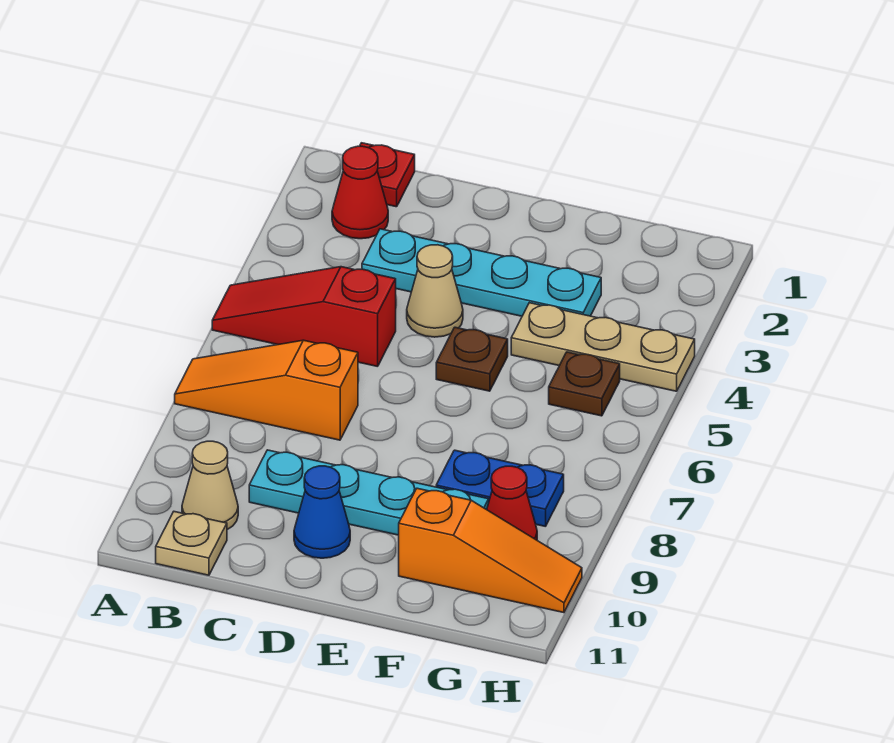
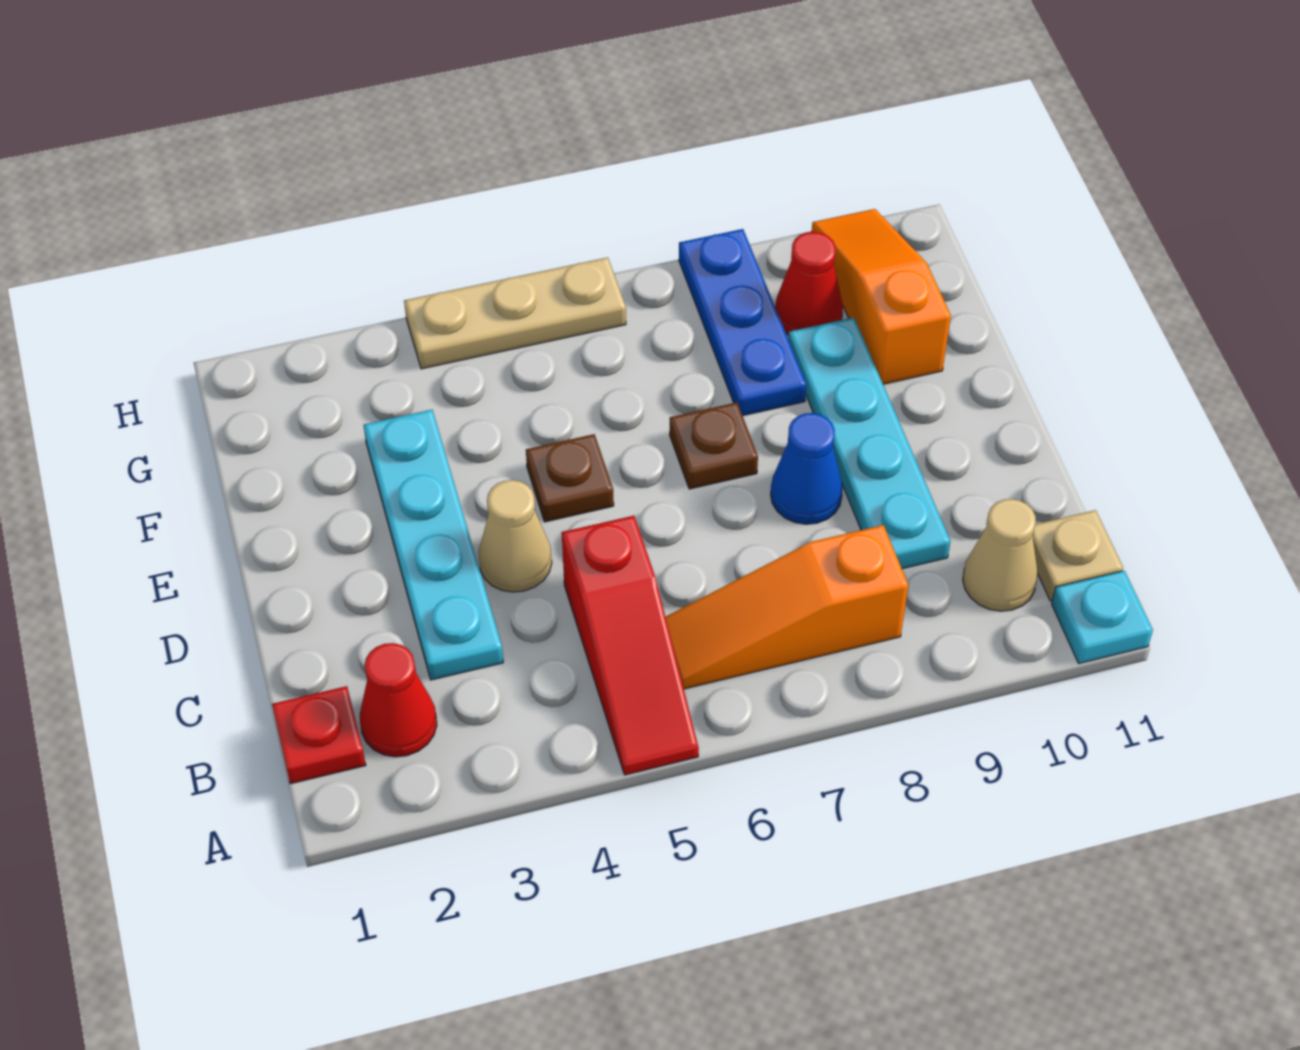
orange slope A7:C7 level 1 top C -> orange slope B6:B8 level 1 top 8
none -> cyan plate A11 level 1
blue cone D10 level 1 -> blue cone D8 level 1
tan plate F4:H4 level 1 -> tan plate H4:H6 level 1
blue plate F8:G8 level 1 -> blue plate F8:H8 level 1
brown plate G5 level 1 -> brown plate E7 level 1

